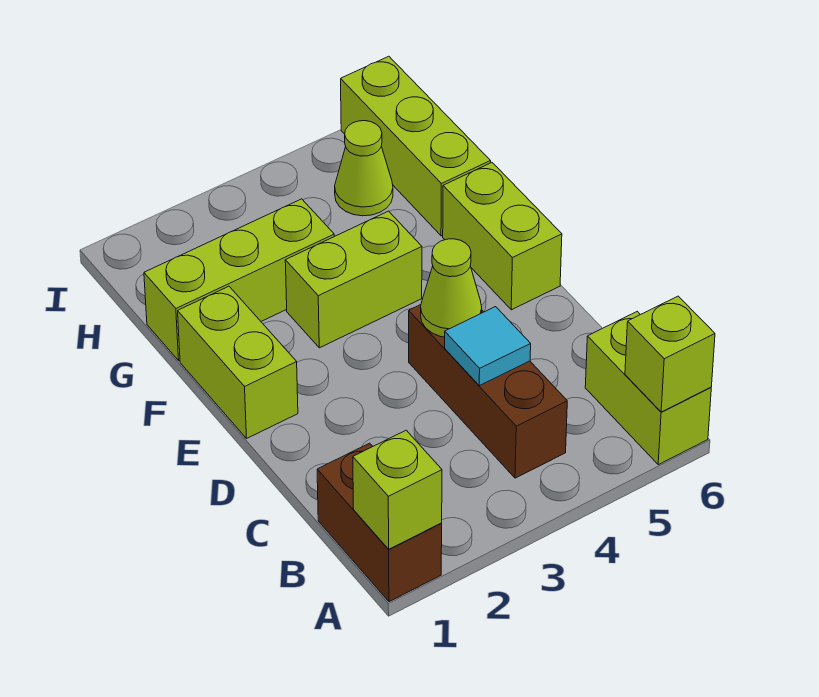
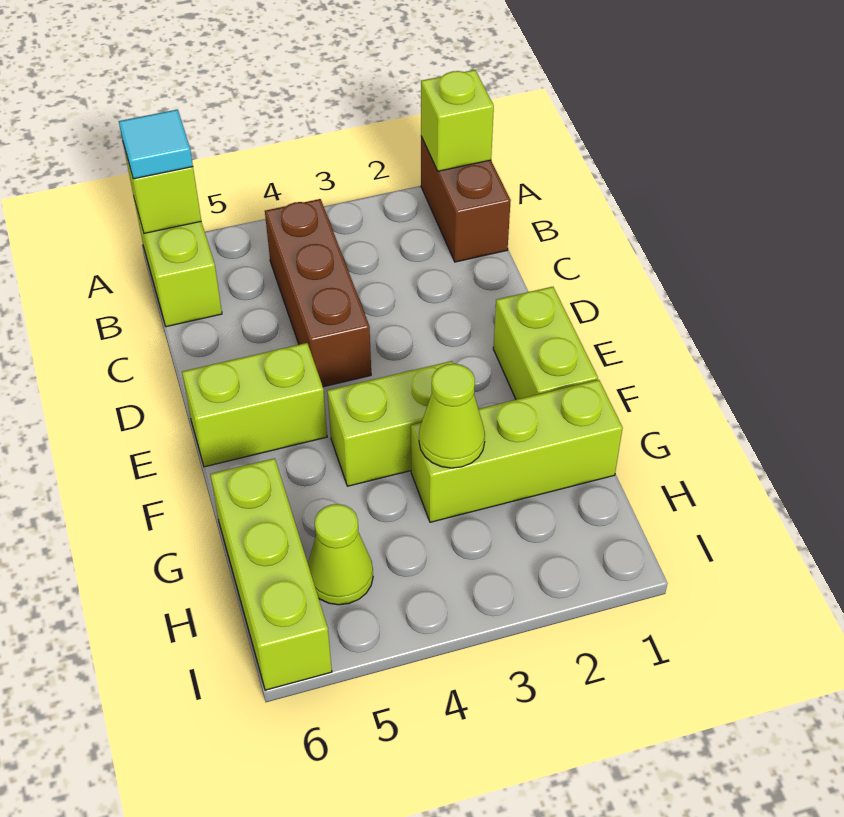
cyan tile C4 level 2 -> cyan tile A6 level 3
lime cone D4 level 2 -> lime cone G3 level 2
lime brick E6:F6 level 1 -> lime brick E5:E6 level 1

